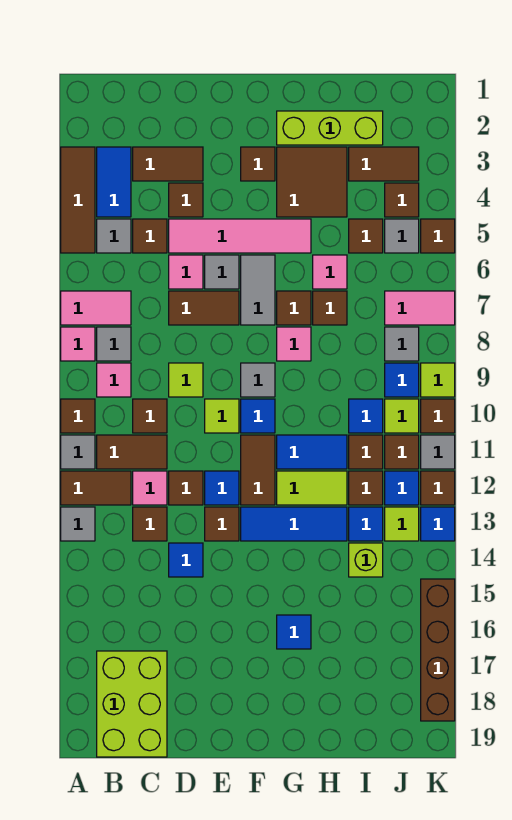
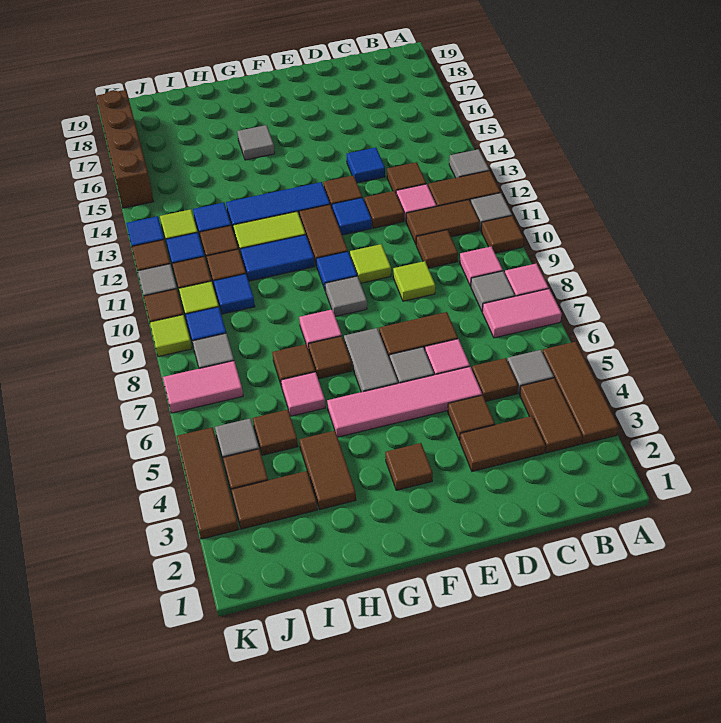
blue tile B3:B4 level 1 -> brown tile B3:B4 level 1
lime brick B17:C19 level 1 -> none
lime brick G2:I2 level 1 -> none
brown tile G3:H4 level 1 -> brown tile H3:H4 level 1
blue tile G16 level 1 -> grey tile G16 level 1
lime brick I14 level 1 -> none
brown tile K5 level 1 -> brown tile K3:K5 level 1

